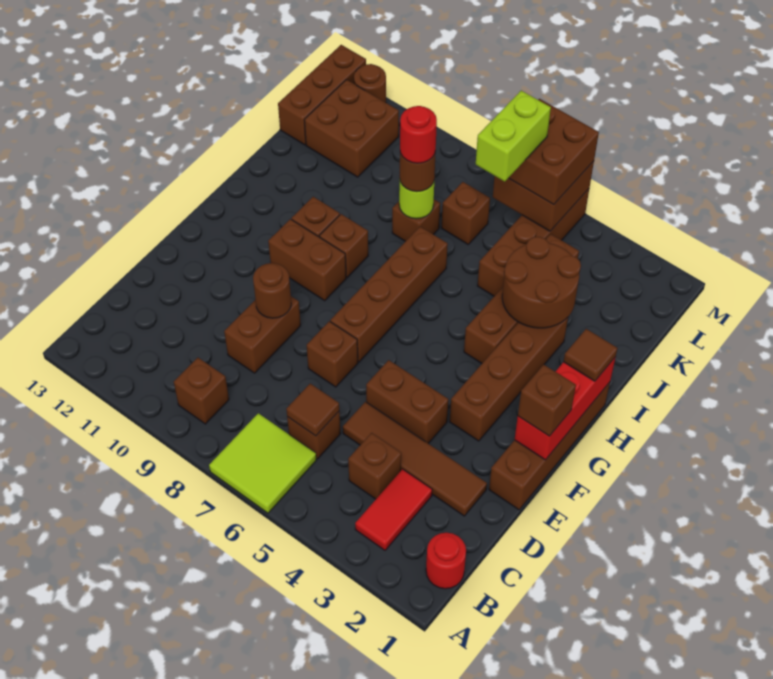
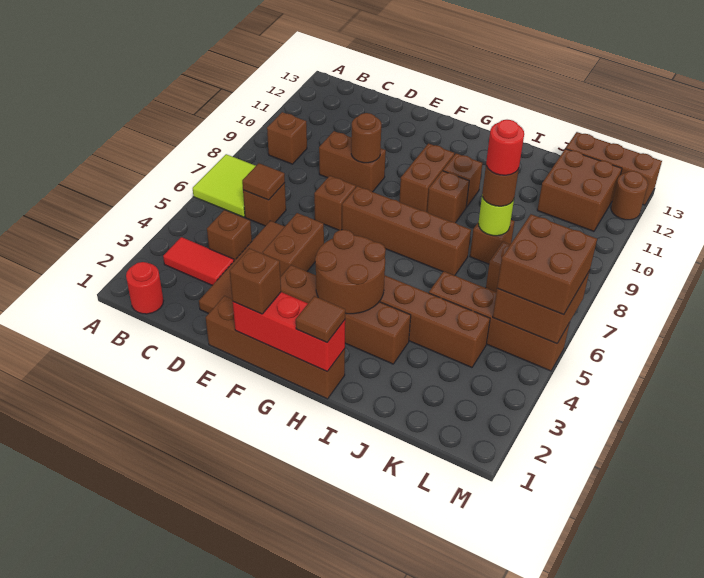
brown round brick I3:J4 level 2 -> brown round brick G3:H4 level 2
lime brick K6:L6 level 4 -> none

